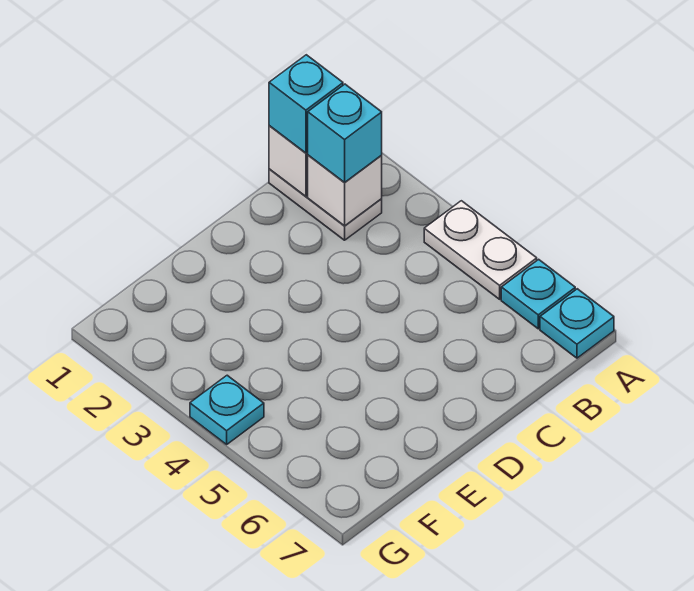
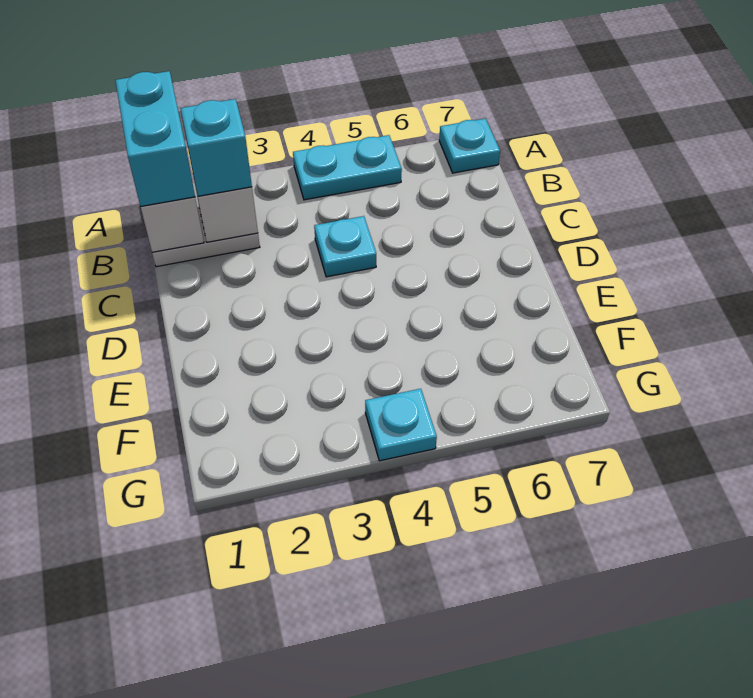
white plate A4:A5 level 1 -> cyan plate A4:A5 level 1
cyan plate A6 level 1 -> cyan plate C4 level 1
cyan brick B1 level 3 -> cyan brick A1:B1 level 3

